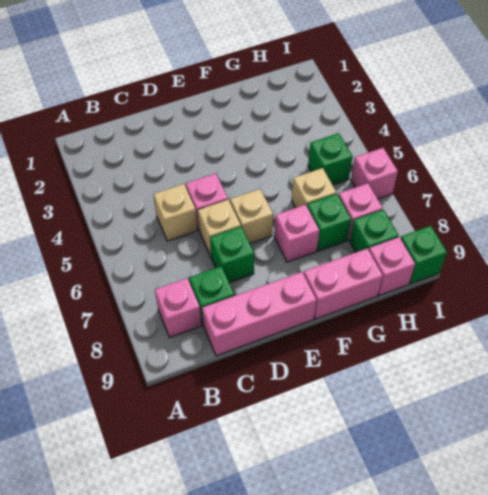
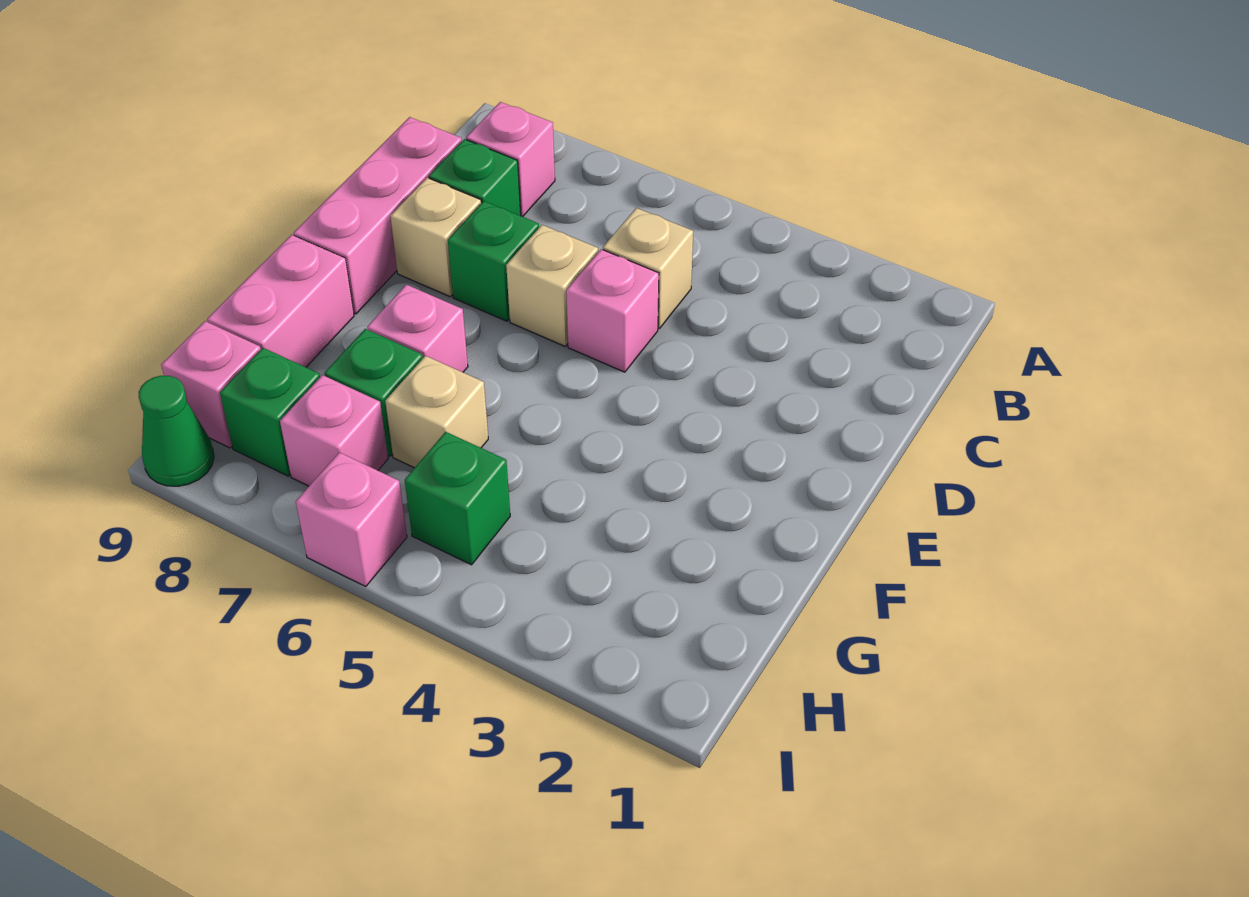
tan brick E6 level 1 -> tan brick D8 level 1
green brick I9 level 1 -> green cone I9 level 1

